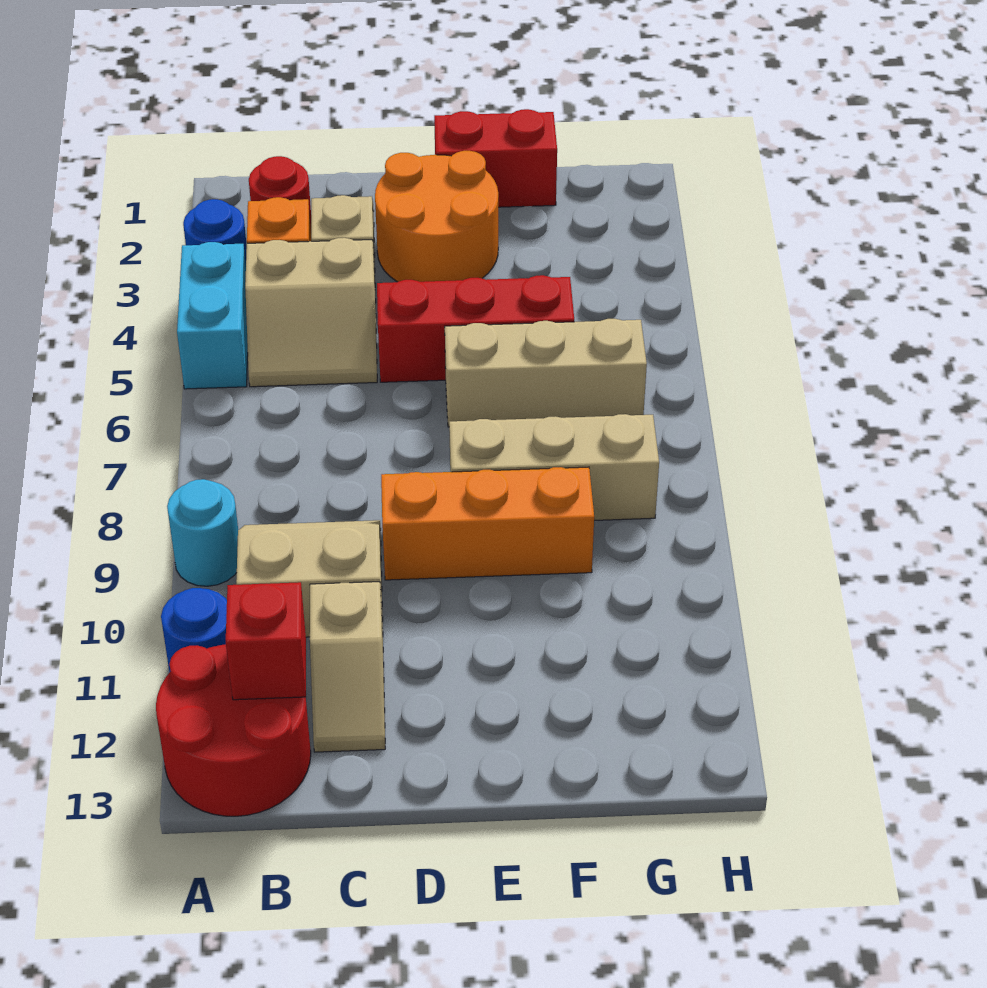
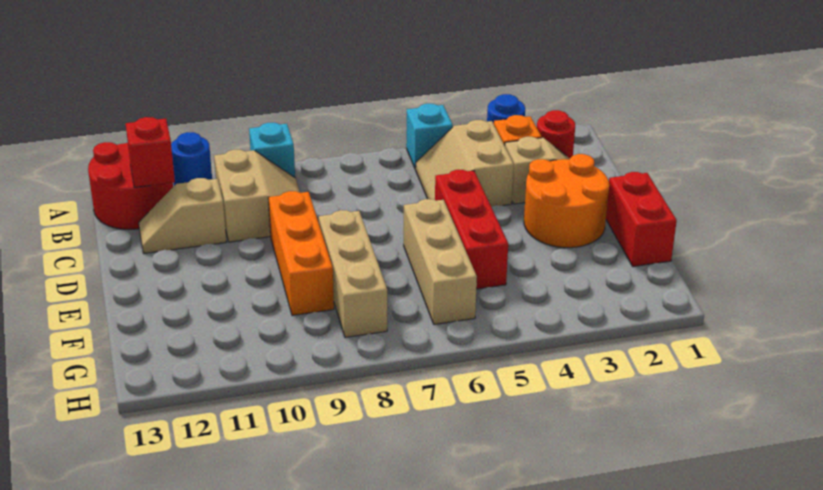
cyan brick A4:A5 level 1 -> cyan brick A5 level 1
cyan round brick A9 level 1 -> cyan brick A9 level 1

